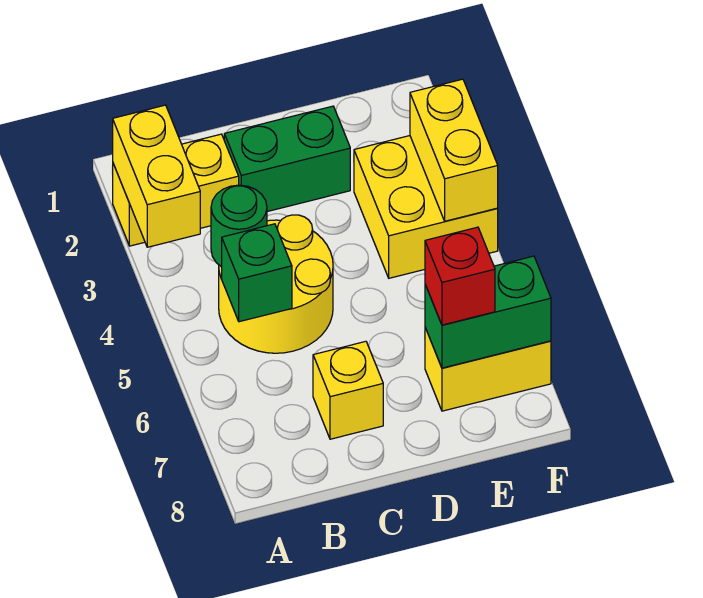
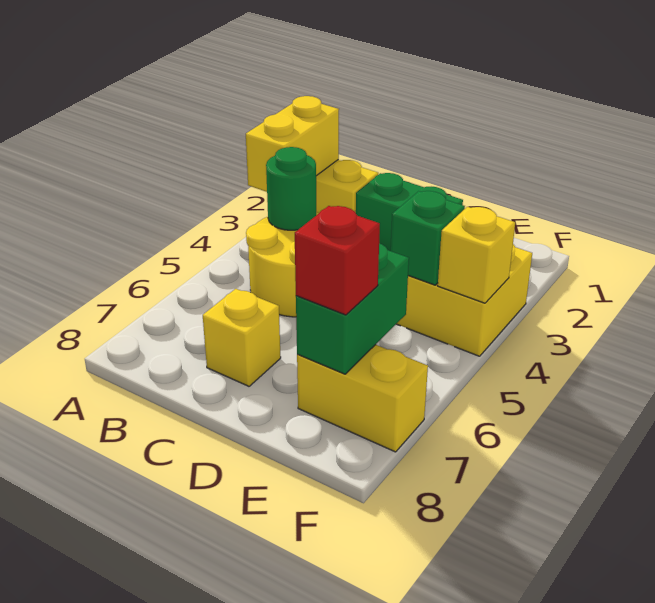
green brick B5 level 2 -> green brick E4 level 2
green brick E7:F7 level 2 -> green brick E6:E7 level 2
yellow brick F3:F4 level 2 -> yellow brick F4 level 2

